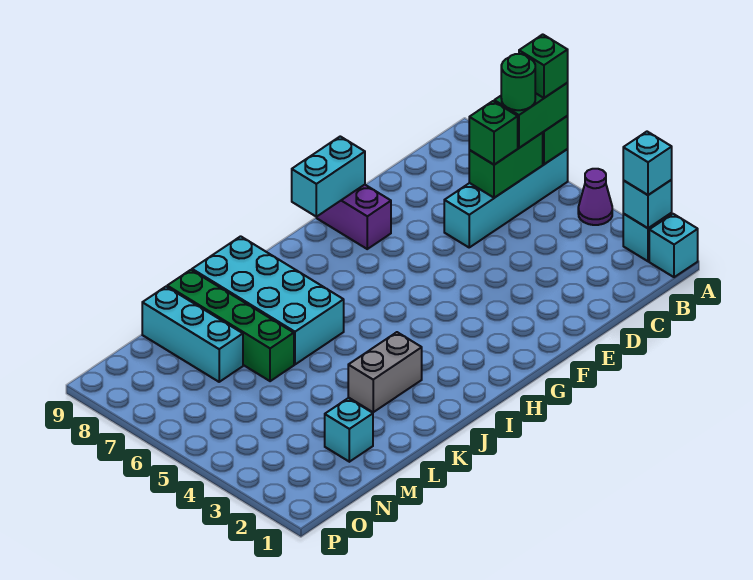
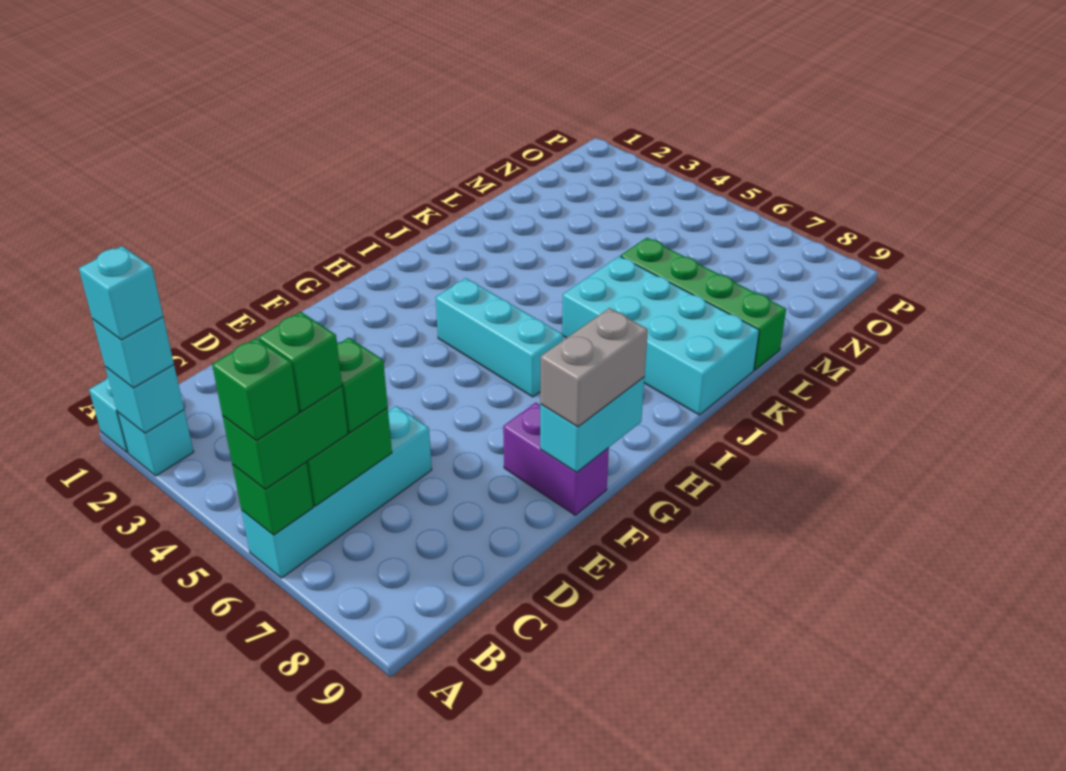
purple cone A4 level 1 -> none
green round brick B6 level 4 -> green brick B6 level 4
grey brick J3:K3 level 1 -> grey brick F9:G9 level 3
cyan brick M2 level 1 -> cyan brick A2 level 4
cyan brick M7:M9 level 1 -> cyan brick H4:H6 level 1

